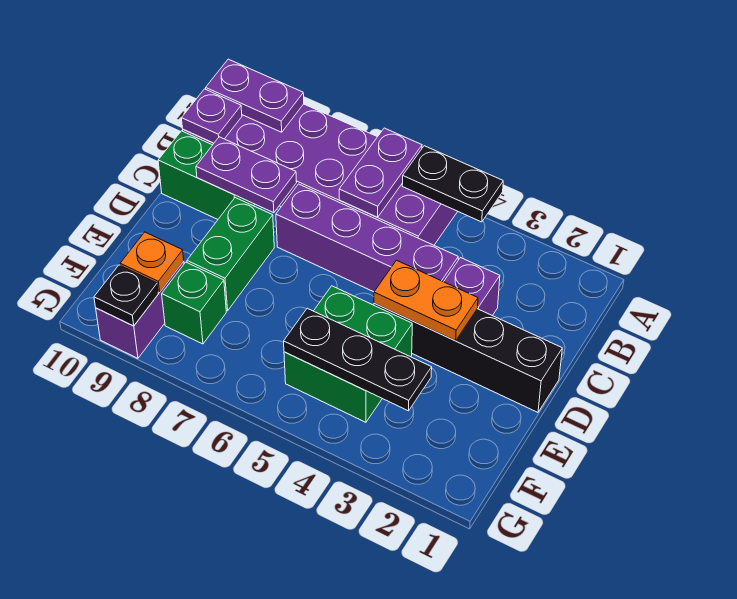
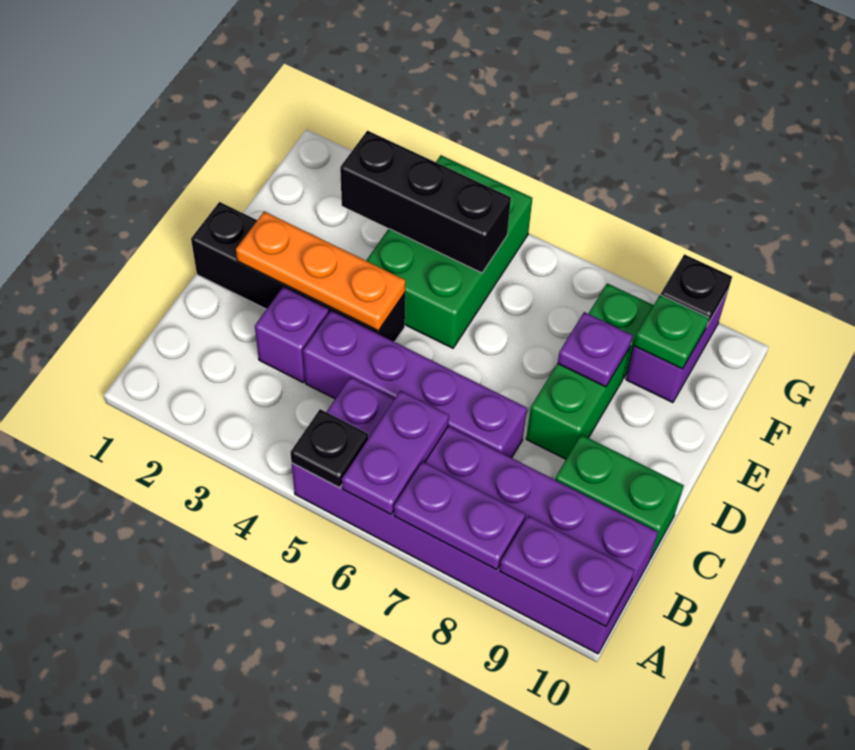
black plate A4:A5 level 2 -> black plate A5 level 2
purple plate B10 level 2 -> purple plate E8 level 2
purple plate C8:C9 level 2 -> purple plate A7:A8 level 2
orange plate D3:D4 level 2 -> orange plate D2:D4 level 2
green brick E4:F5 level 1 -> green brick E4:G5 level 1
black plate F3:F5 level 2 -> black brick F3:F5 level 2
orange plate F9 level 2 -> green plate F9 level 2

